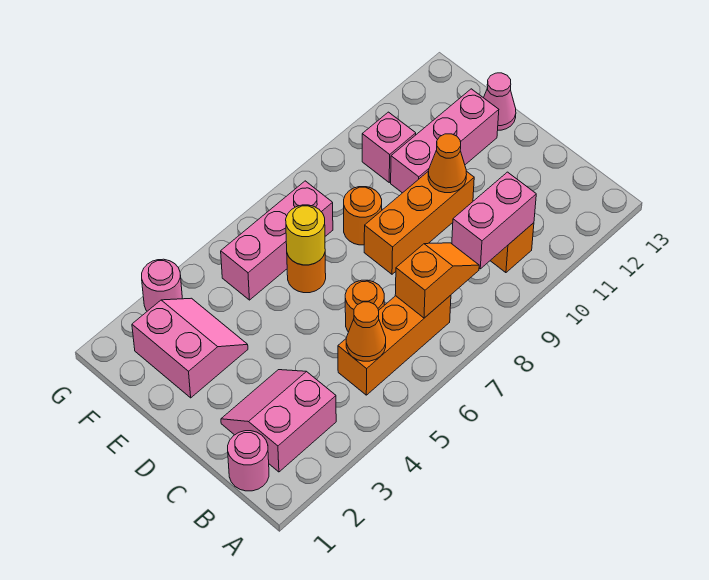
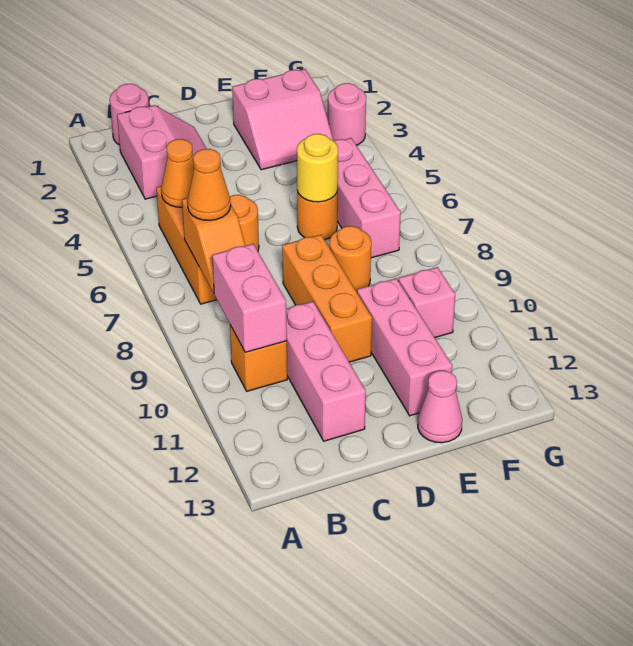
none -> pink brick C10:C12 level 1
orange cone D10 level 2 -> orange cone B7 level 3

